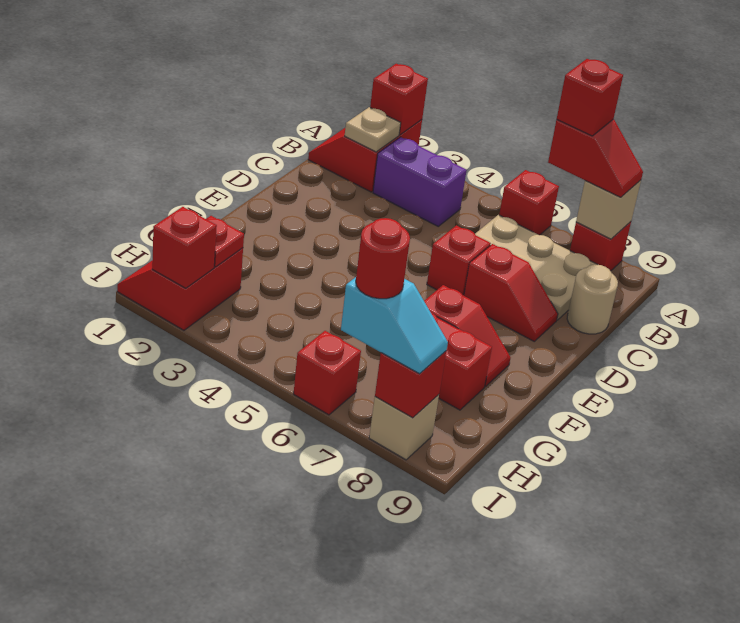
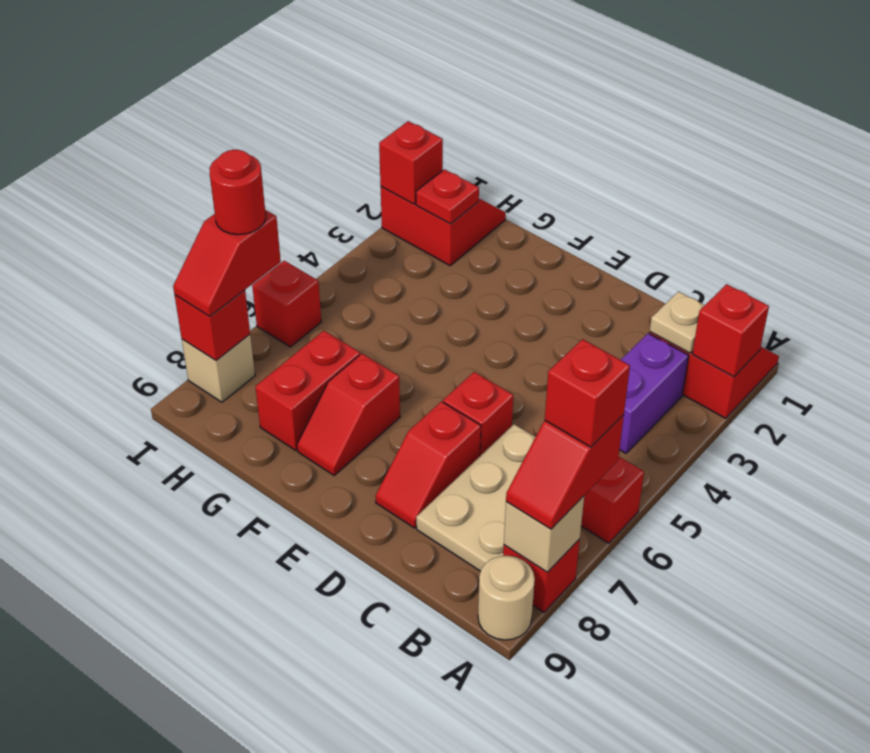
tan round brick C9 level 1 -> tan round brick A9 level 1
cyan slope I7:I8 level 3 top 7 -> red slope I7:I8 level 3 top 7

